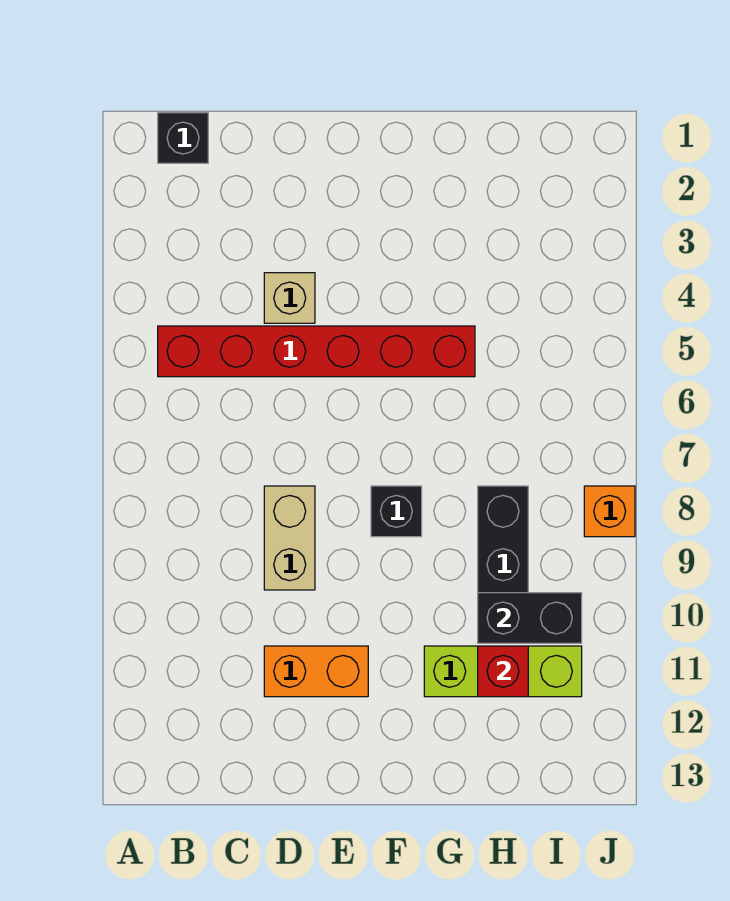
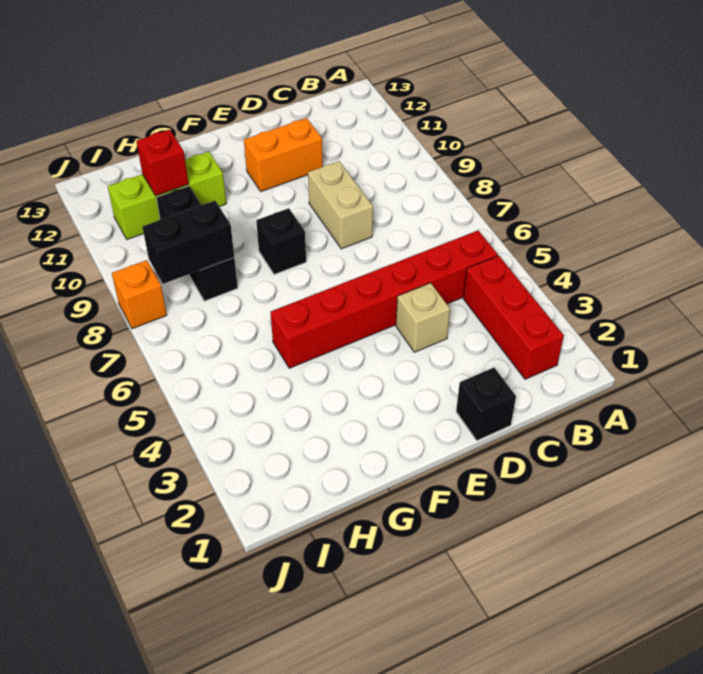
black brick B1 level 1 -> black brick D1 level 1
none -> red brick B2:B4 level 1
black brick H10:I10 level 2 -> black brick H8:I8 level 2

